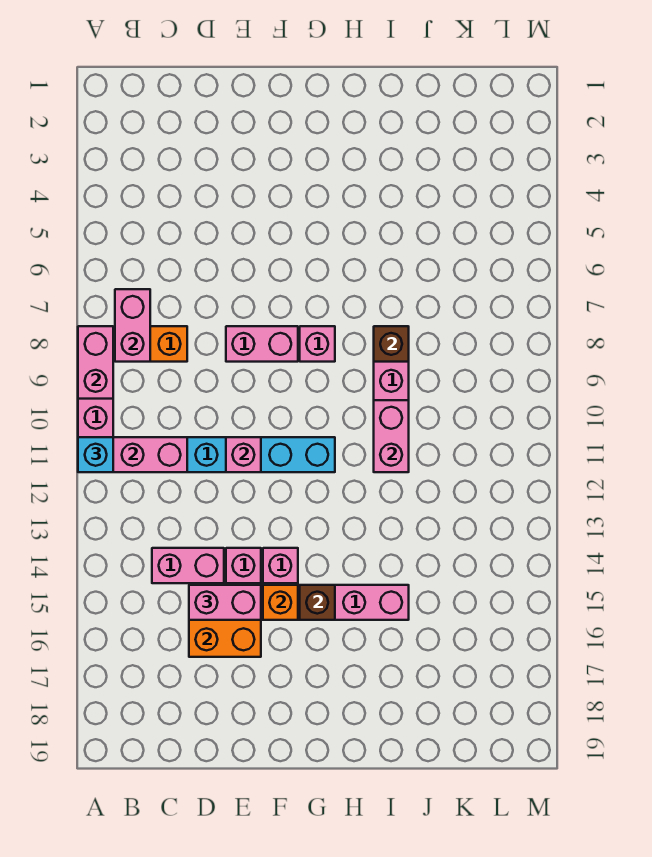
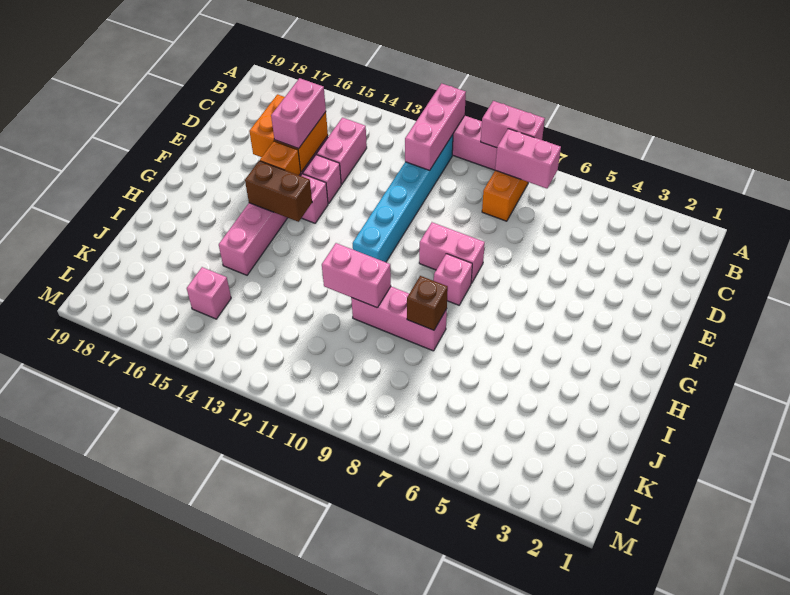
cyan brick A11 level 3 -> none
pink brick E8:F8 level 1 -> pink brick F8:F9 level 1
pink brick E11 level 2 -> pink brick K15 level 1
brown brick G15 level 2 -> brown brick G14:G15 level 2

